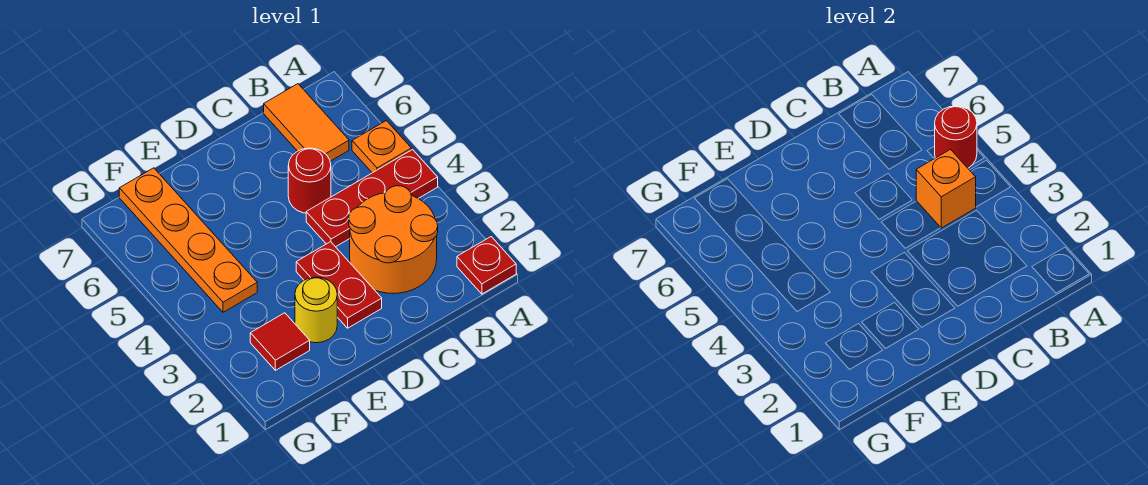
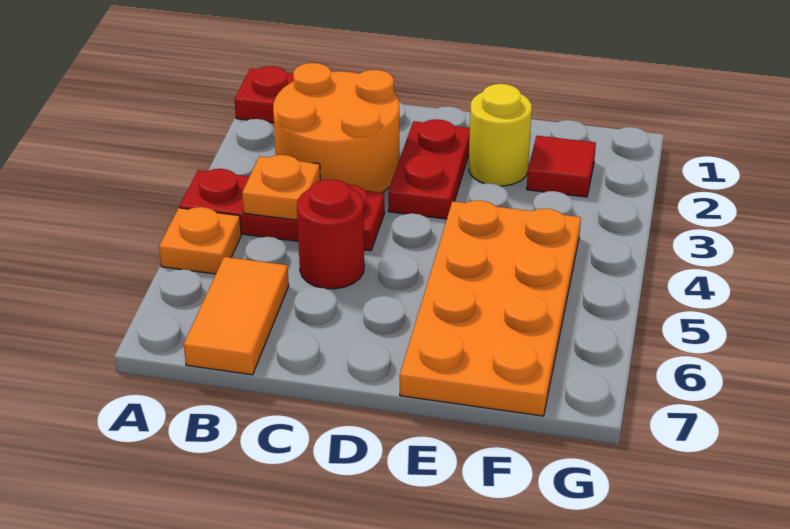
red round brick A5 level 2 -> none
orange brick B4 level 2 -> orange plate B4 level 2
orange plate F4:F7 level 1 -> orange plate E4:F7 level 1

